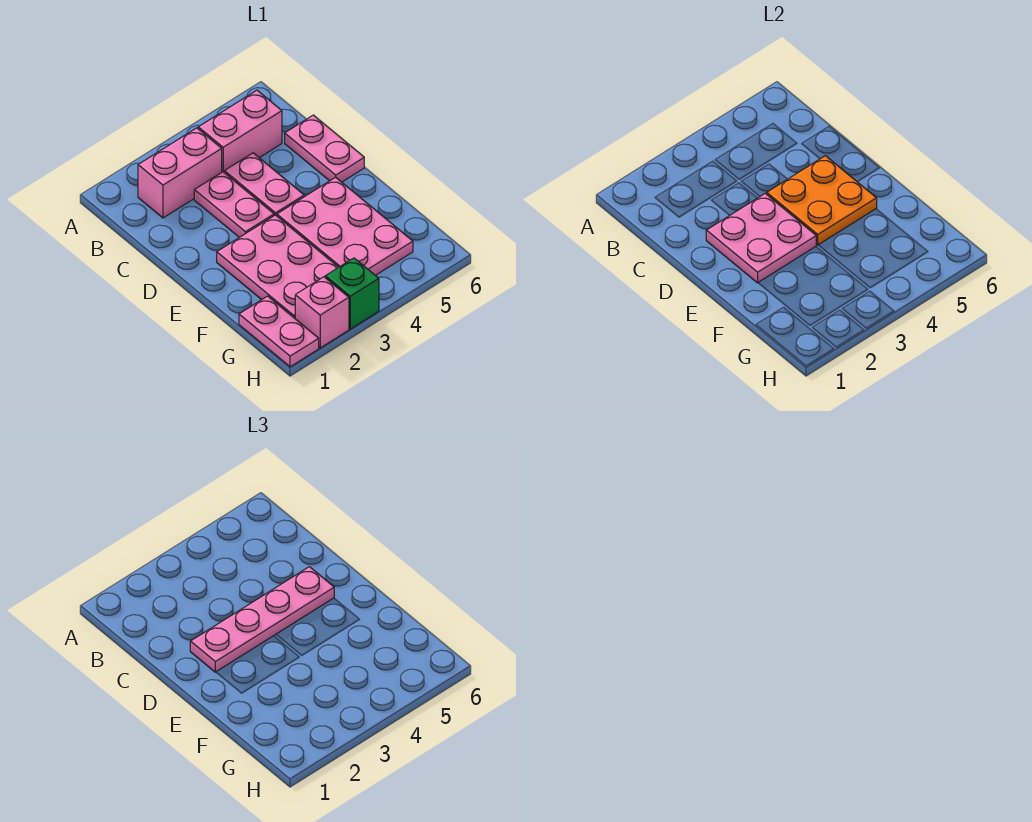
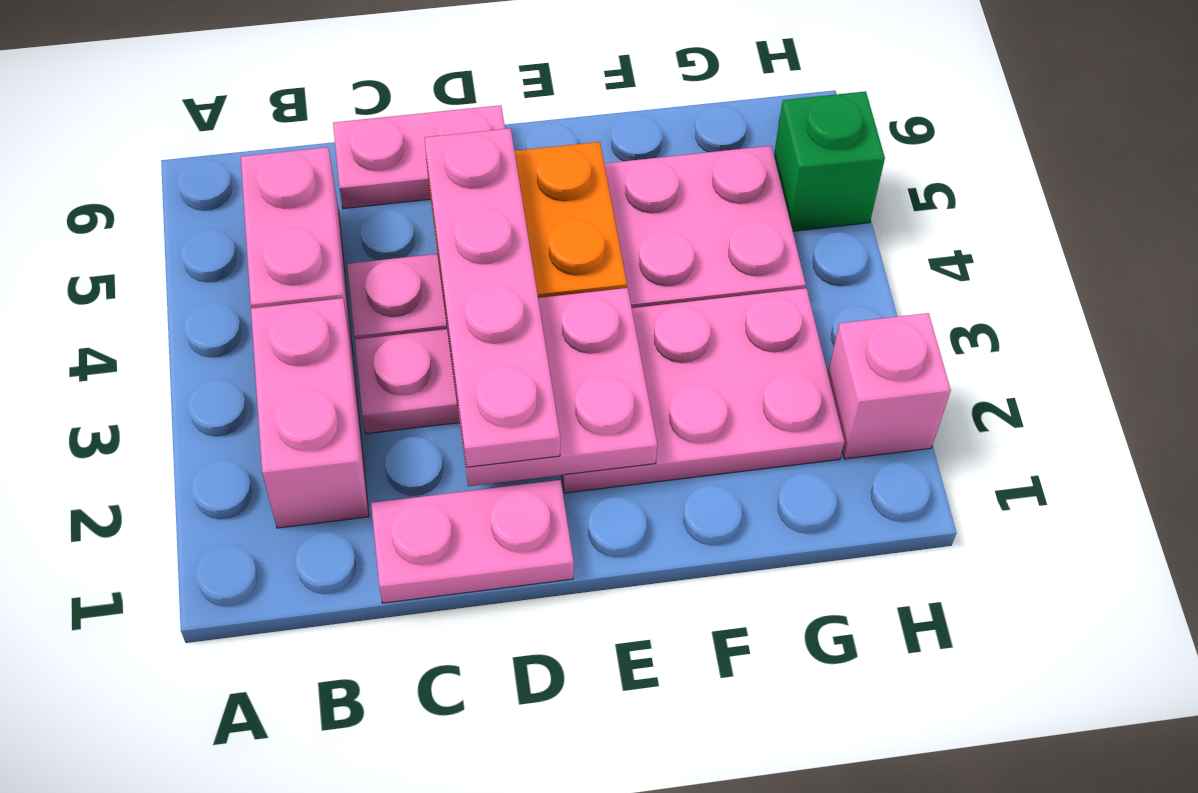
pink plate G1:H1 level 1 -> pink plate C1:D1 level 1
green brick H3 level 1 -> green brick H5 level 1

